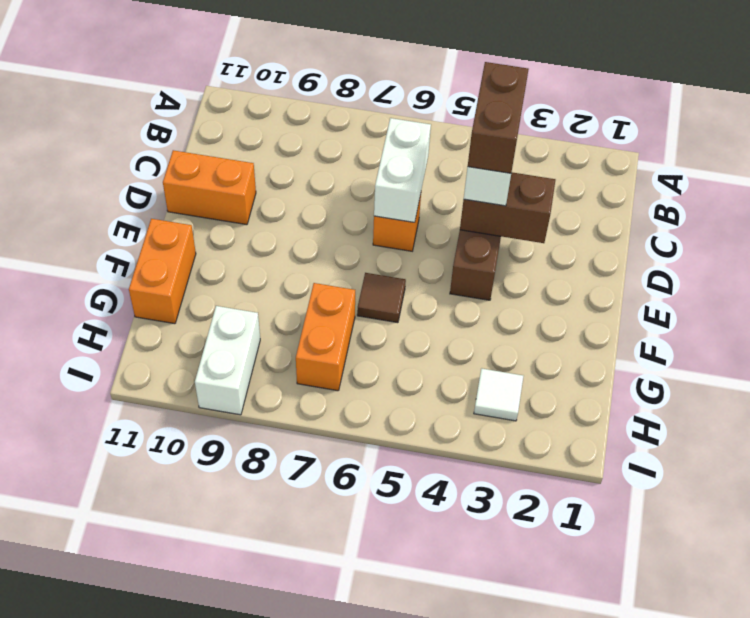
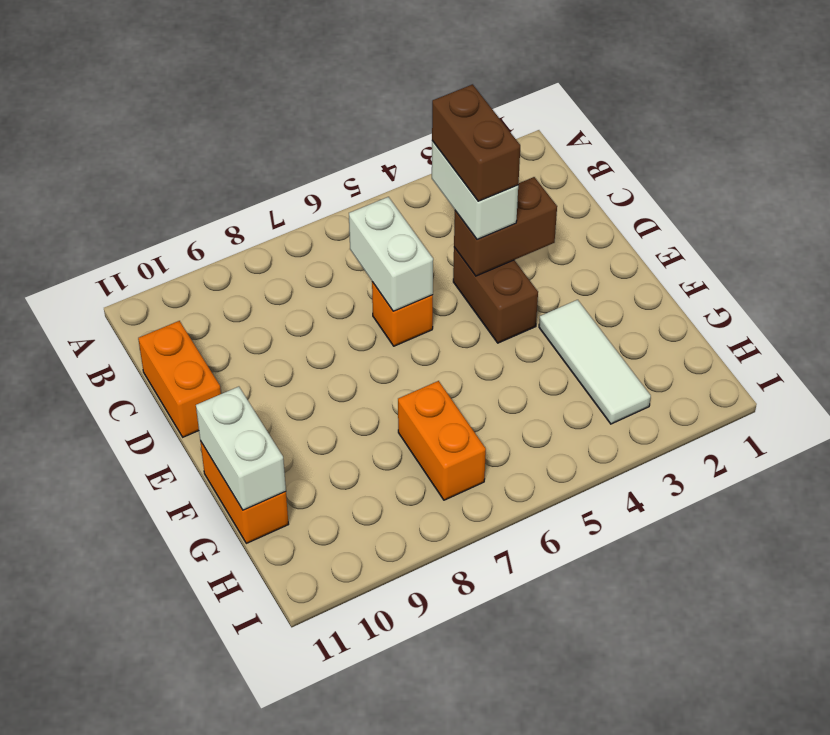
orange brick D10:D11 level 1 -> orange brick C11:D11 level 1
brown tile F6 level 1 -> none
white tile H3 level 1 -> white tile F3:H3 level 1
white brick H9:I9 level 1 -> white brick F11:G11 level 2

